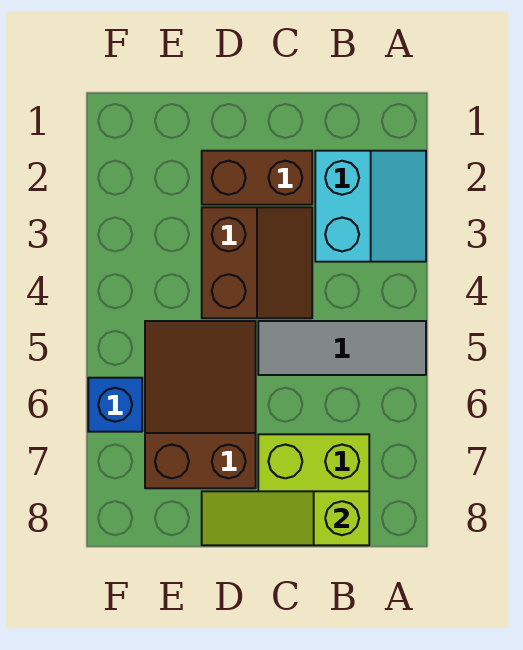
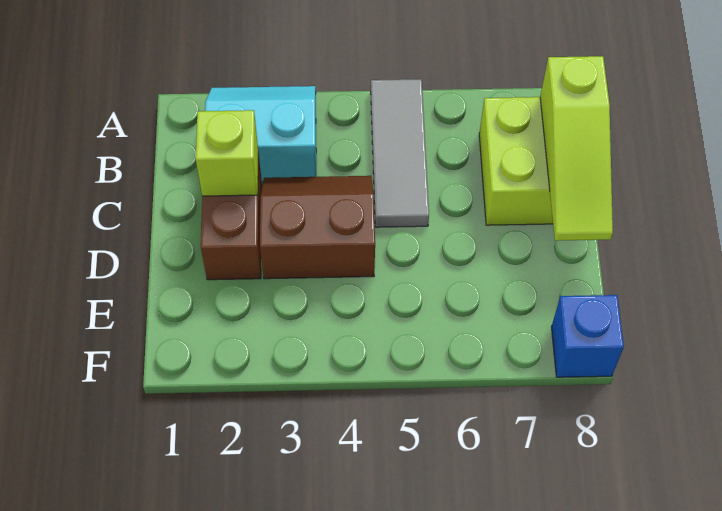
none -> lime brick C2 level 2
brown slope D5:E7 level 1 top 7 -> none
blue brick F6 level 1 -> blue brick F8 level 1

